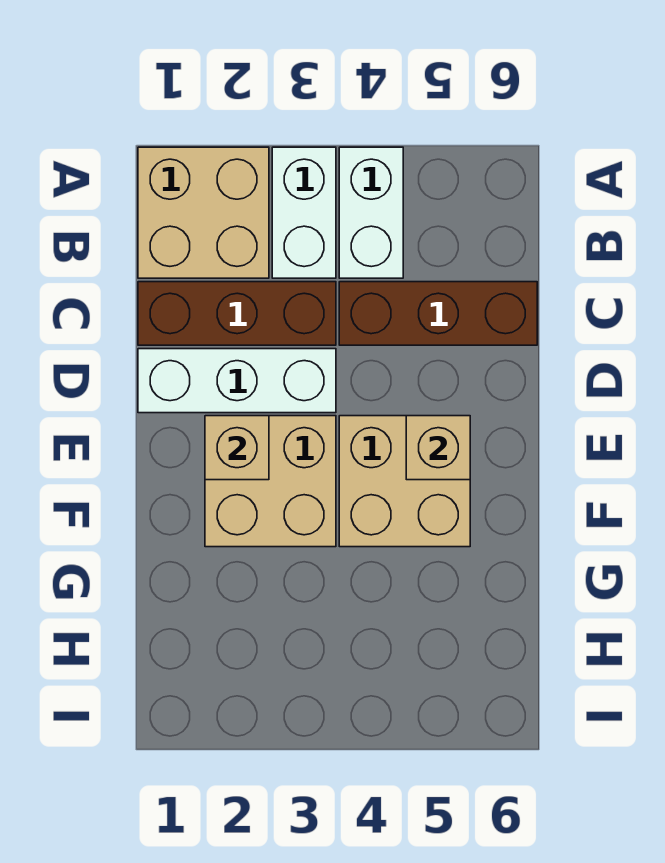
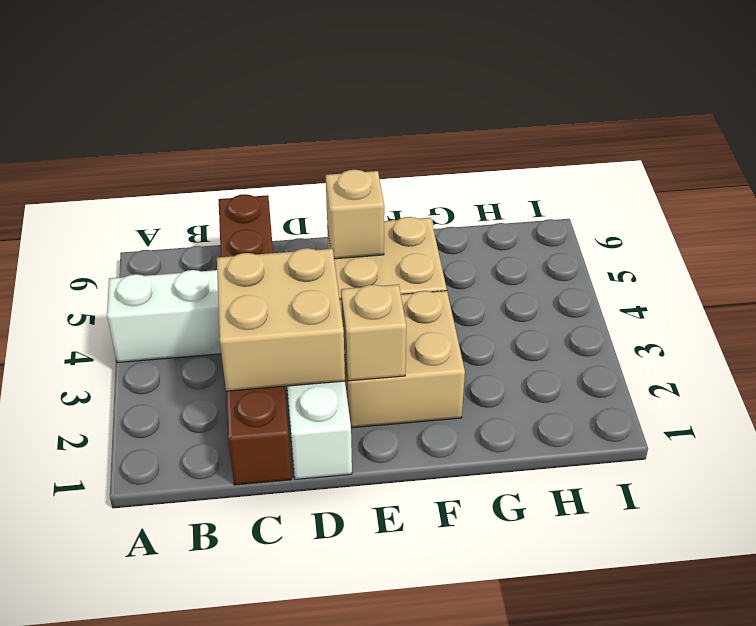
tan brick A1:B2 level 1 -> tan brick C2:D3 level 2
white brick A3:B3 level 1 -> none

